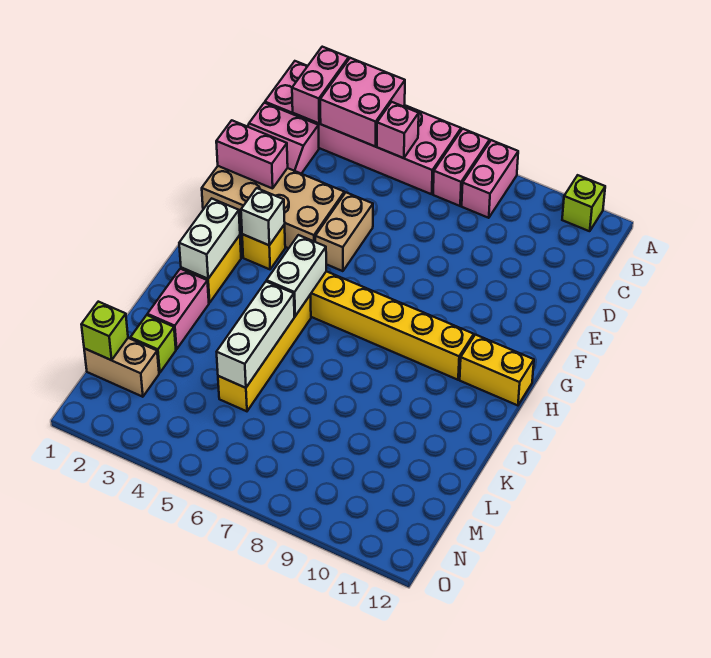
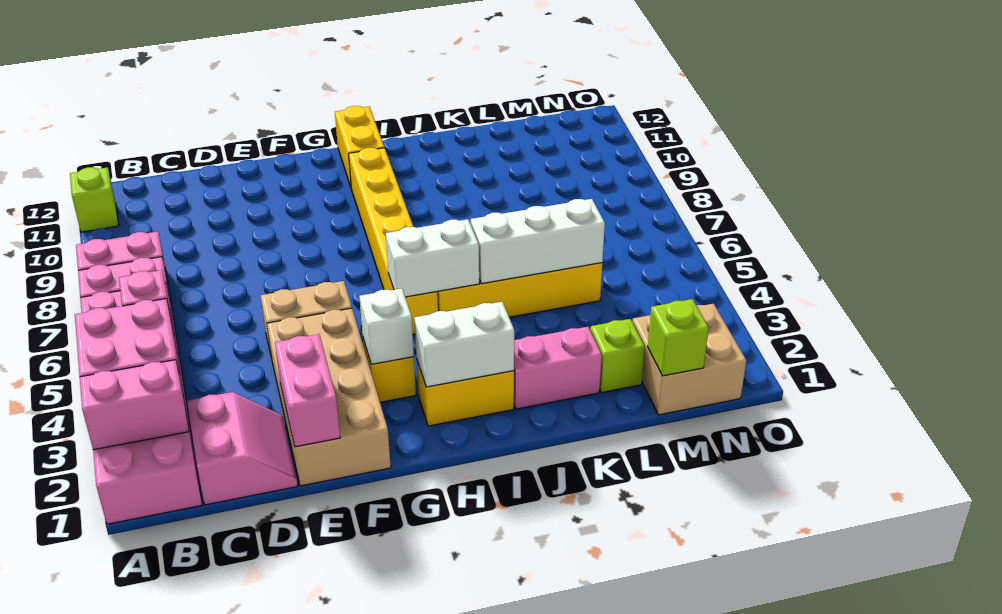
tan brick M1:M2 level 1 -> tan brick M1:N2 level 1

